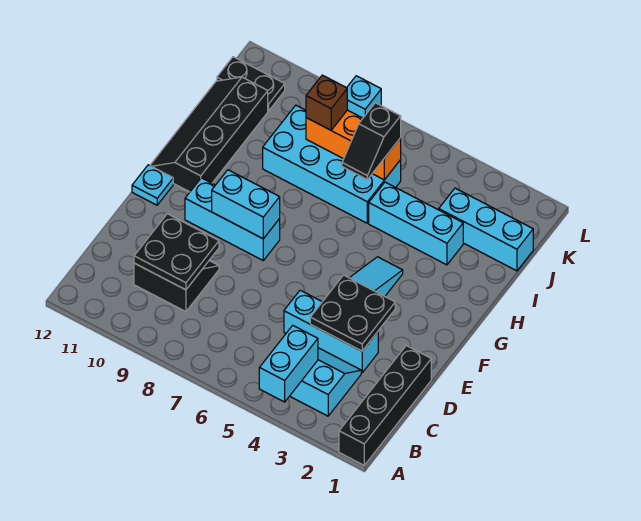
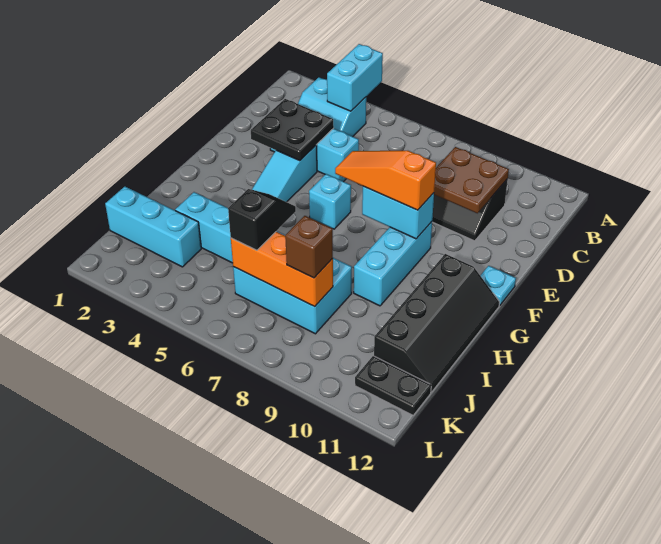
black brick A1:D1 level 1 -> none
black plate C9:D10 level 2 -> brown plate C9:D10 level 2
none -> orange slope F7:F9 level 3 top 9
cyan brick F8:F10 level 1 -> cyan brick F9:H9 level 1
cyan brick I6:J9 level 1 -> cyan brick I6:J8 level 1
cyan brick L8 level 1 -> cyan brick F6 level 1

